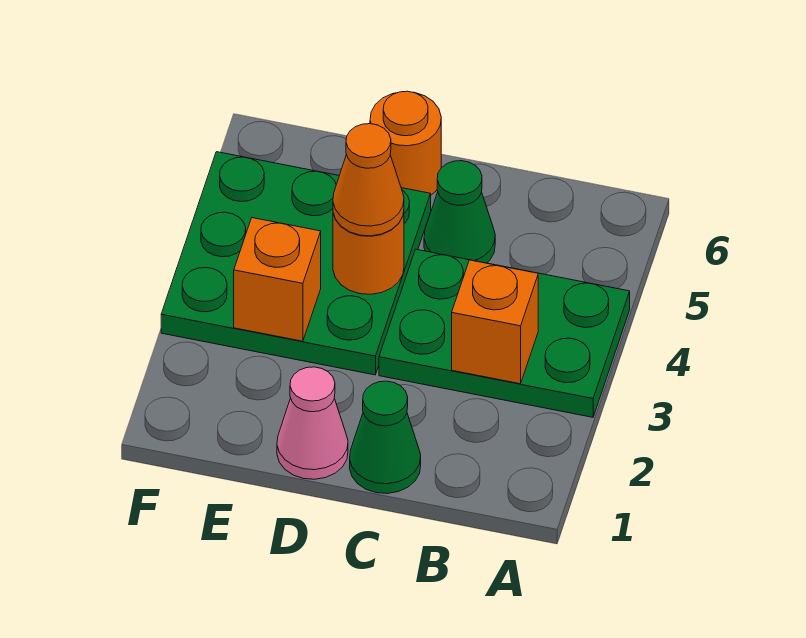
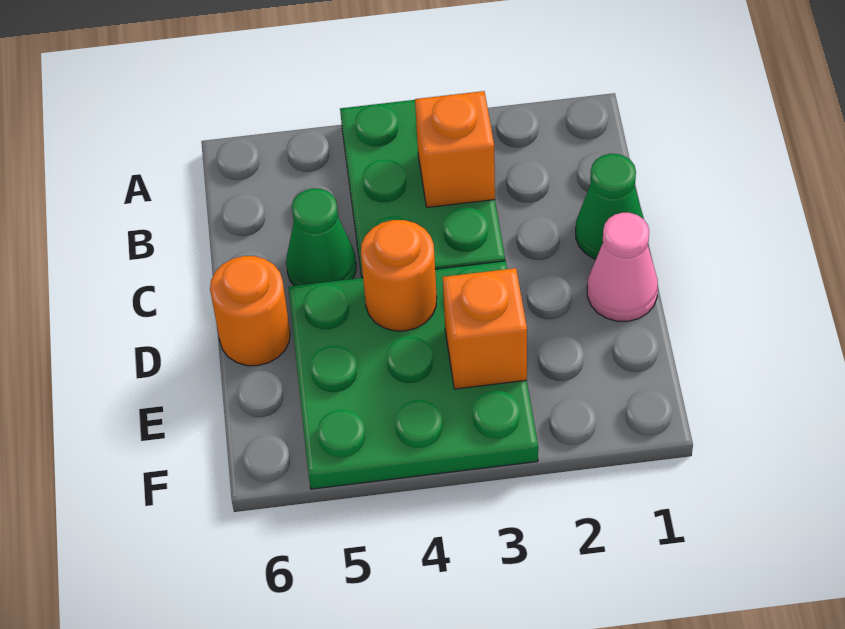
orange cone D4 level 3 -> none

